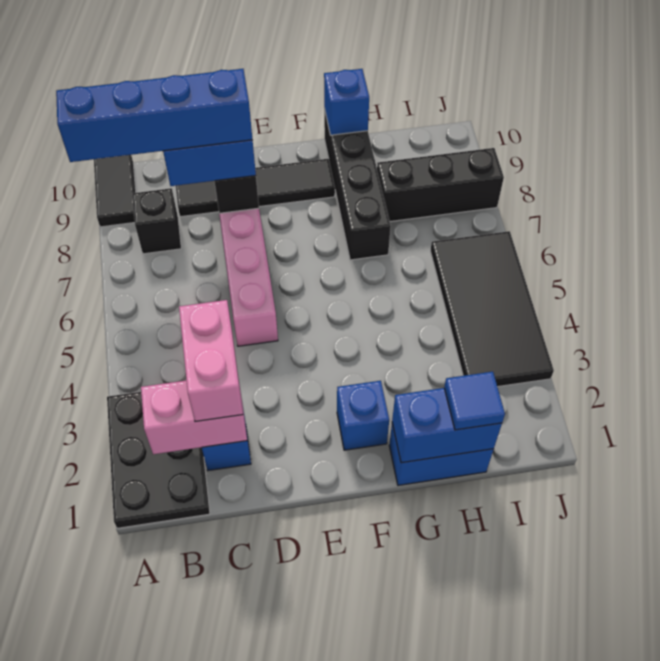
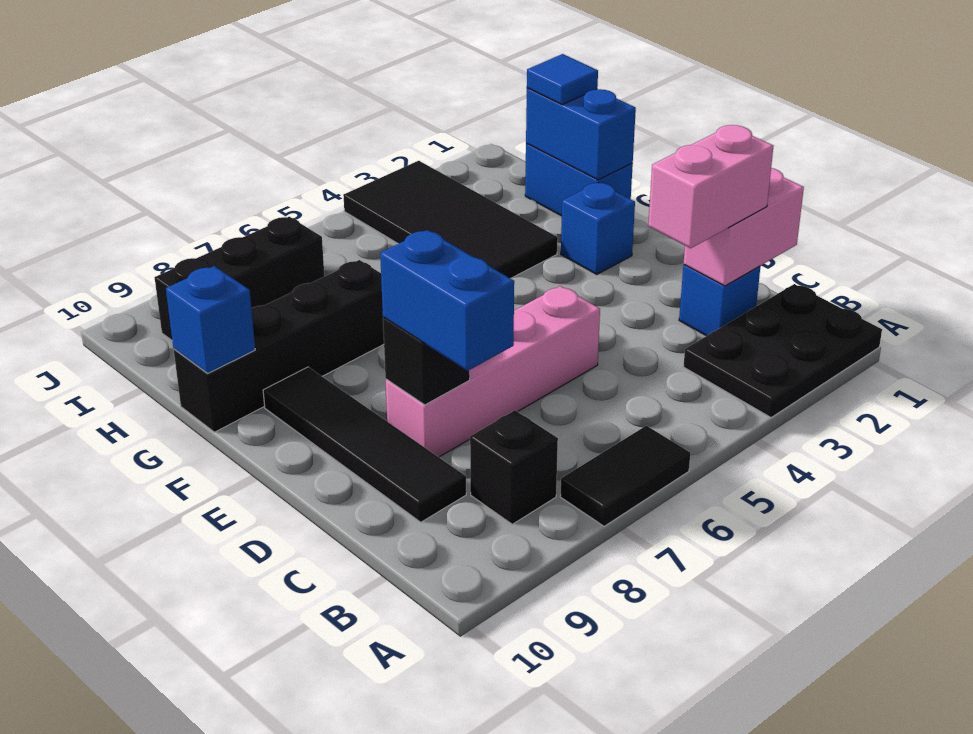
blue brick A8:D8 level 4 -> none
black tile A9:A10 level 1 -> black tile A6:A7 level 1
pink brick B2:C2 level 2 -> pink brick C1:C2 level 2
black brick H8:J8 level 1 -> black brick I7:I9 level 1
black tile I3:J6 level 1 -> black tile G3:J4 level 1

